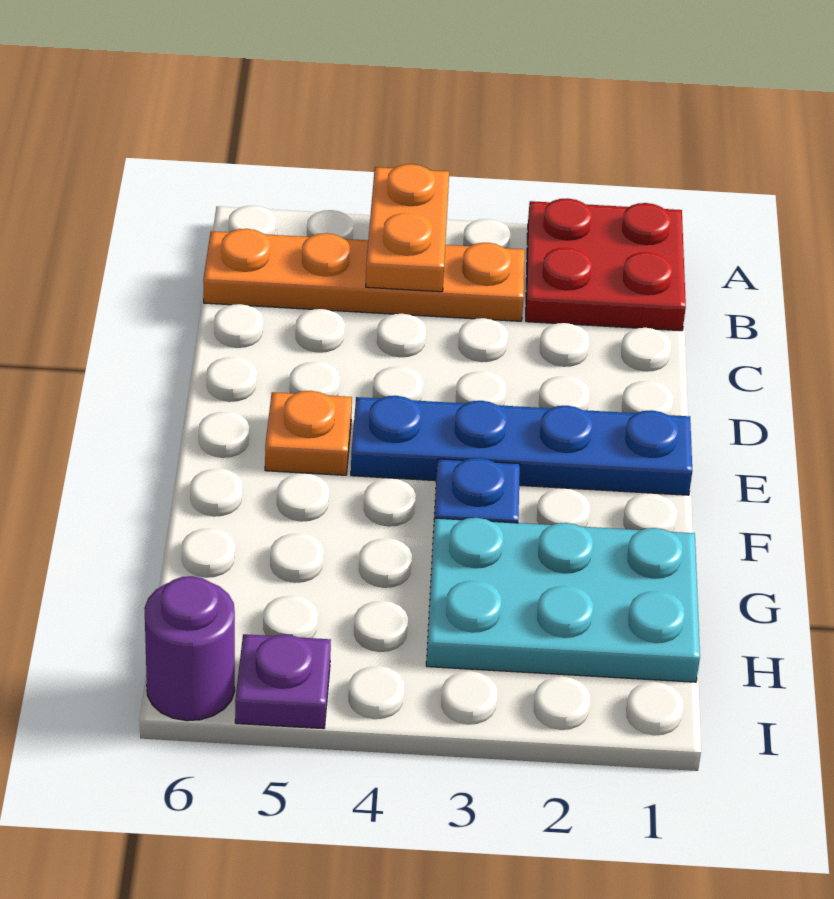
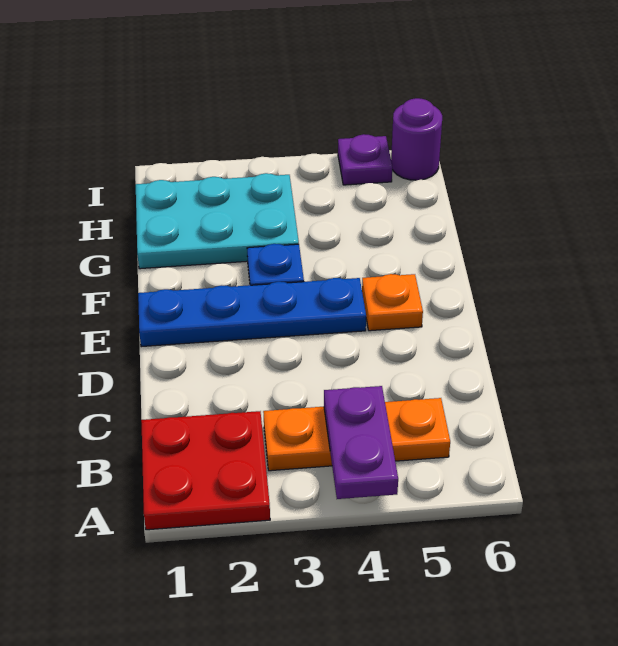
orange plate A4:B4 level 2 -> purple plate A4:B4 level 2
orange plate B3:B6 level 1 -> orange plate B3:B5 level 1

